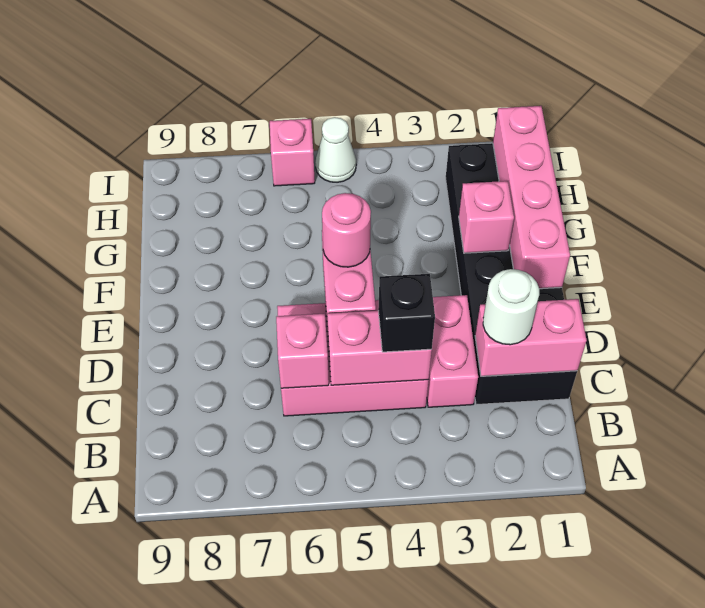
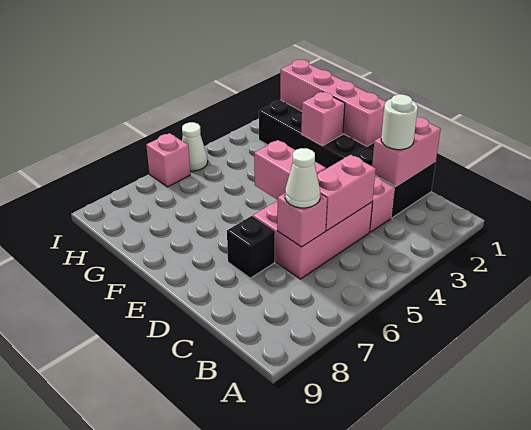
black brick C4 level 3 -> black brick D7 level 1
none -> white cone C6 level 3
pink round brick E5 level 3 -> none

